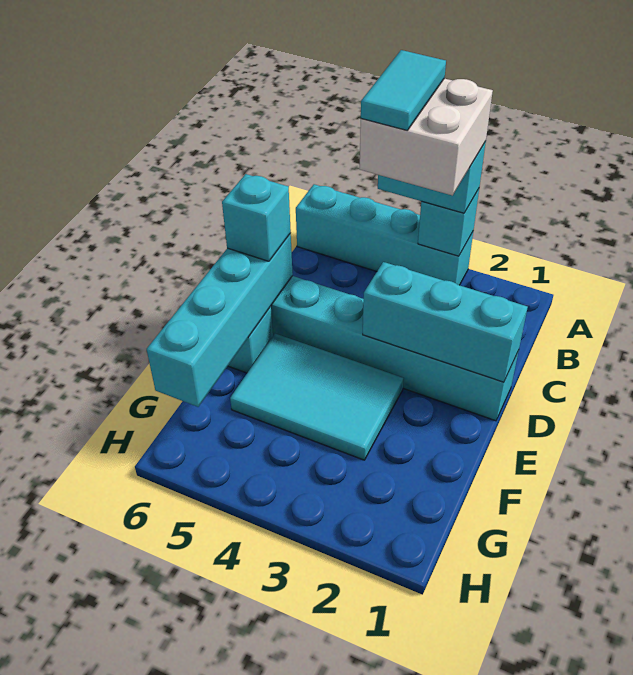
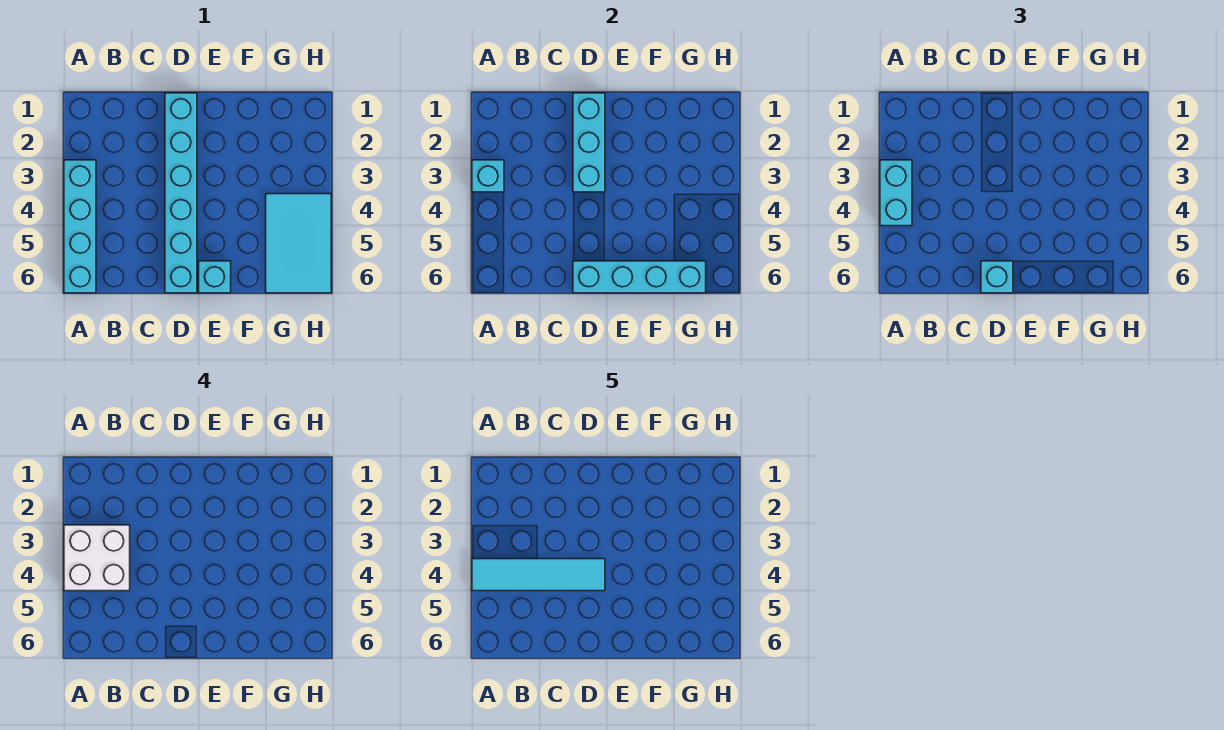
cyan tile A4:B4 level 5 -> cyan tile A4:D4 level 5
cyan tile E3:F5 level 1 -> cyan tile G4:H6 level 1

